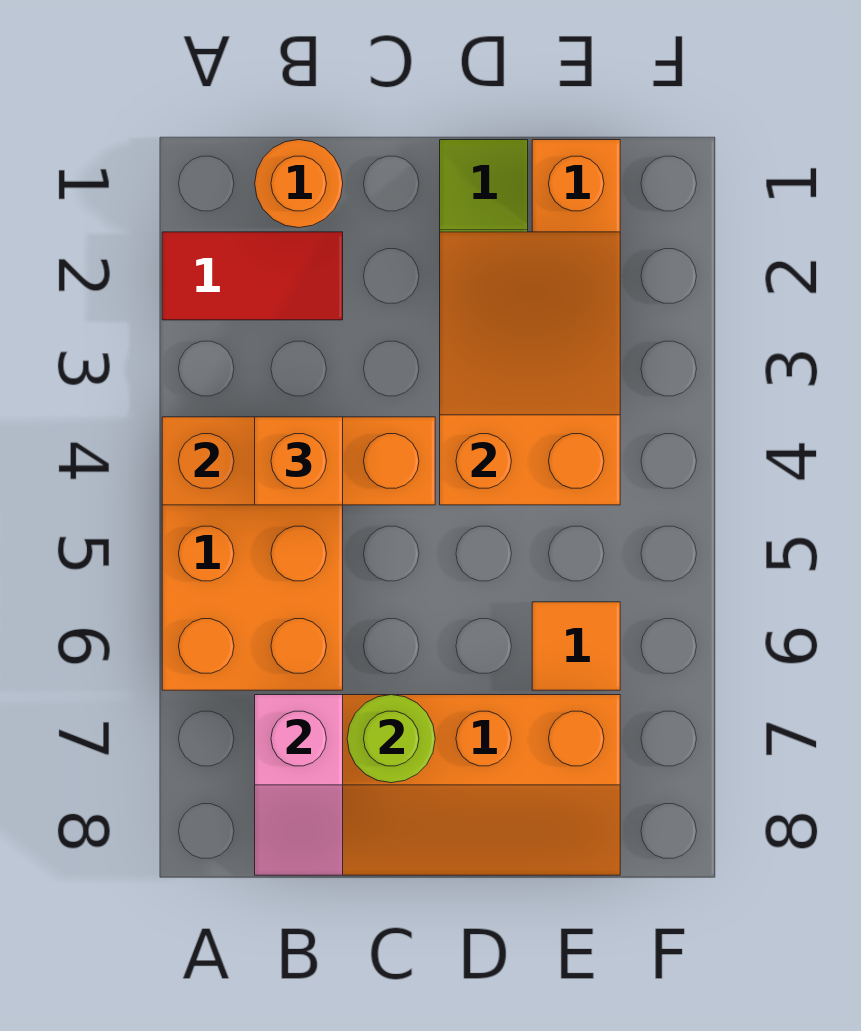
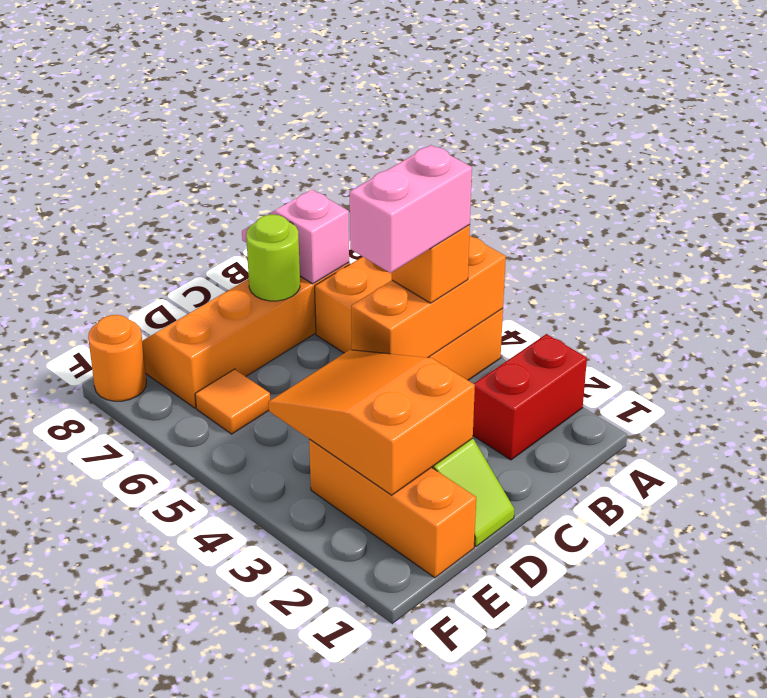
red tile A2:B2 level 1 -> red brick A2:B2 level 1
orange round brick B1 level 1 -> orange round brick F8 level 1
none -> pink brick B4:C4 level 4
orange slope D2:E4 level 2 top 4 -> orange slope D2:E4 level 2 top 2

